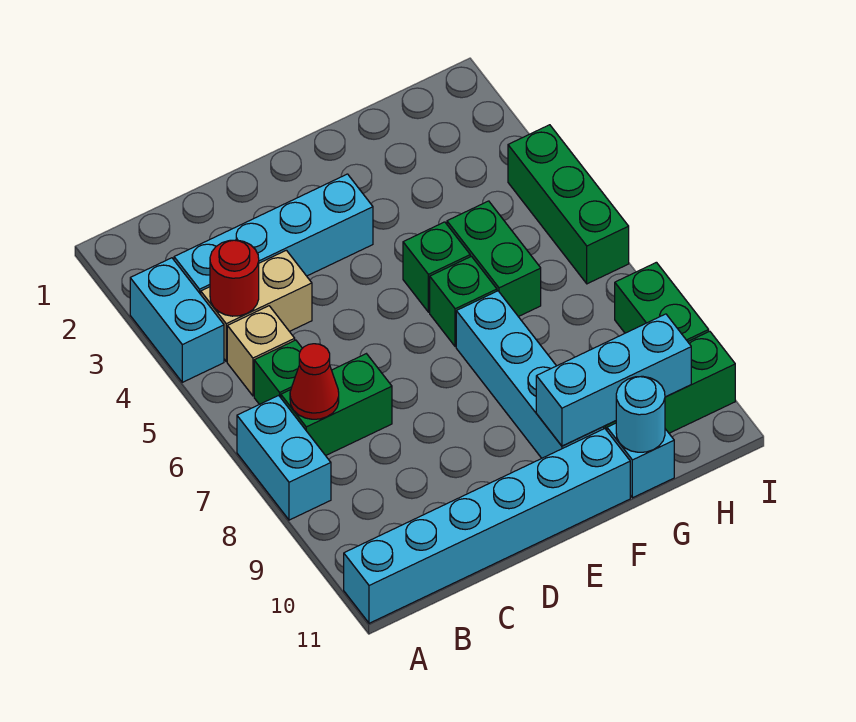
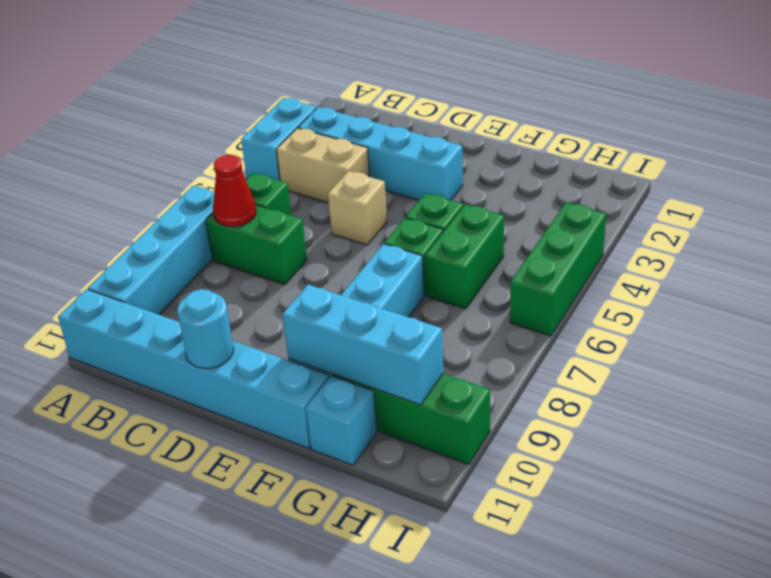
cyan brick A7:A8 level 1 -> cyan brick A7:A10 level 1
red round brick B4 level 2 -> none
tan brick B5 level 1 -> tan brick D5 level 1
cyan round brick G11 level 2 -> cyan round brick D11 level 2
green brick I8:I9 level 1 -> none

